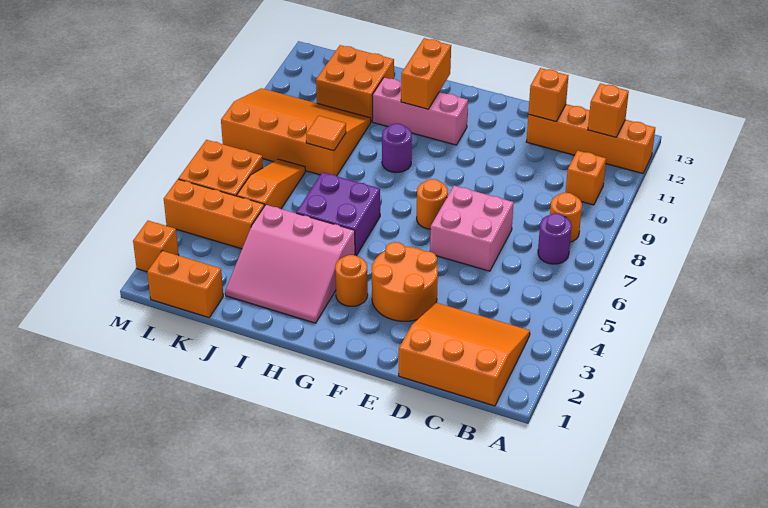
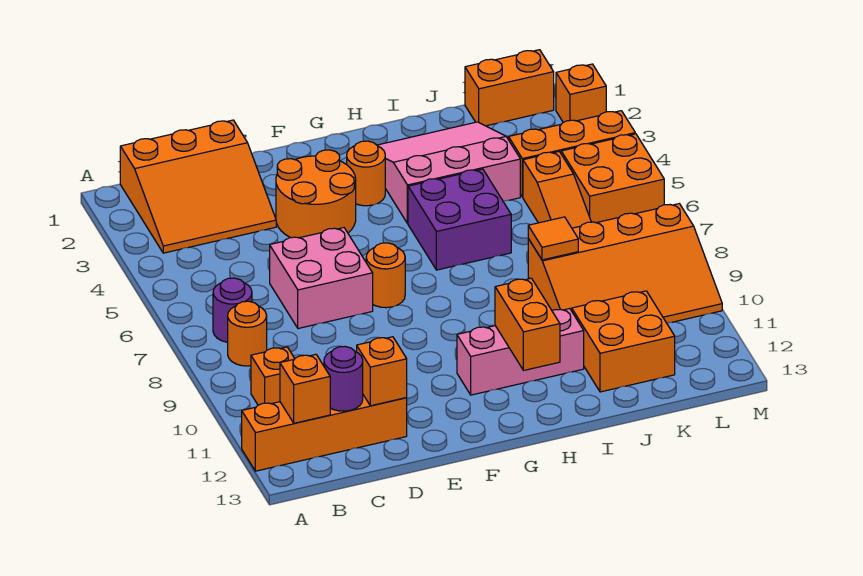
purple round brick H9 level 1 -> purple round brick C12 level 2

